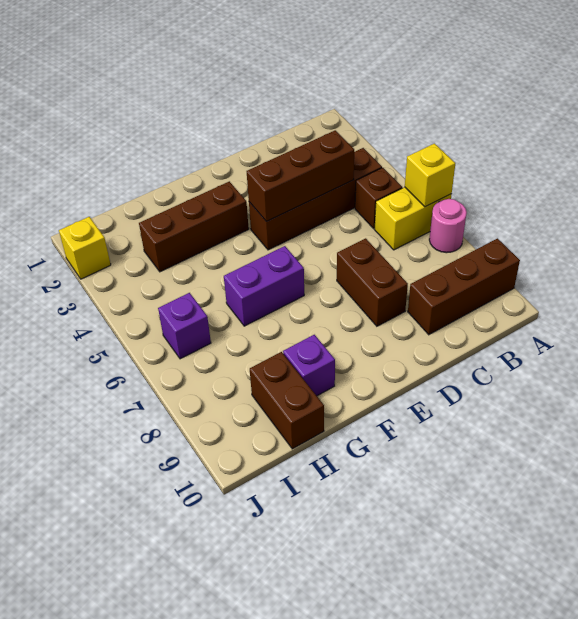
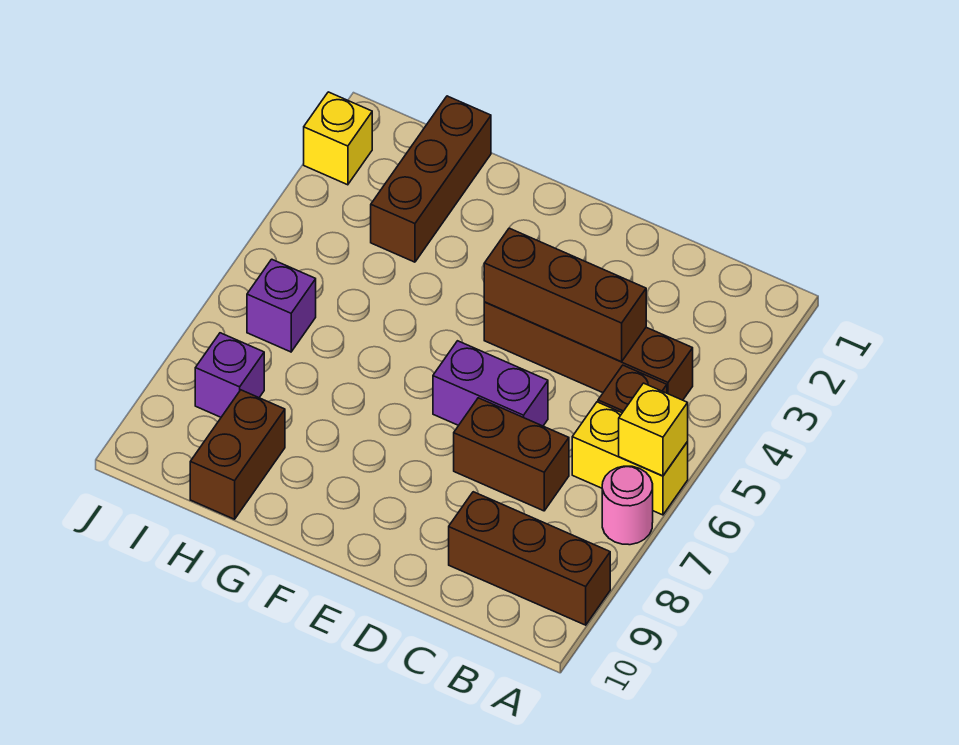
brown brick D7:D8 level 1 -> brown brick C7:D7 level 1
brown brick F3:H3 level 1 -> brown brick H1:H3 level 1
purple brick F6:G6 level 1 -> purple brick D6:E6 level 1
purple brick G9 level 1 -> purple brick I8 level 1

